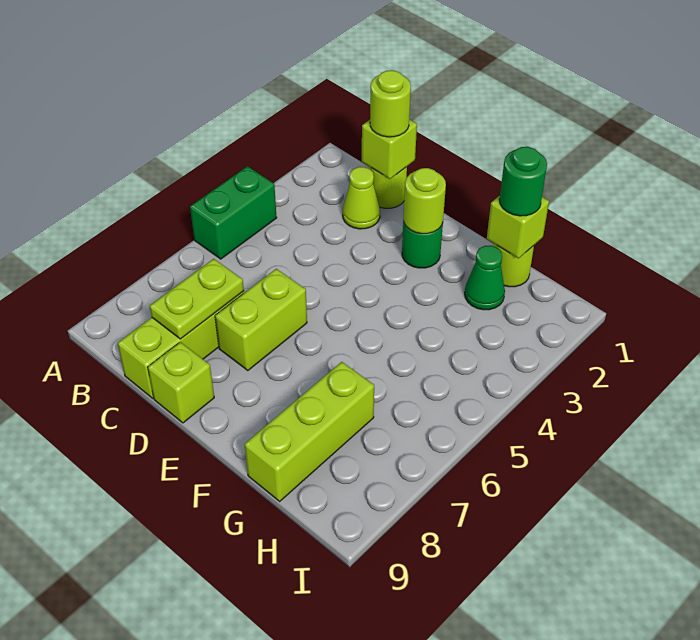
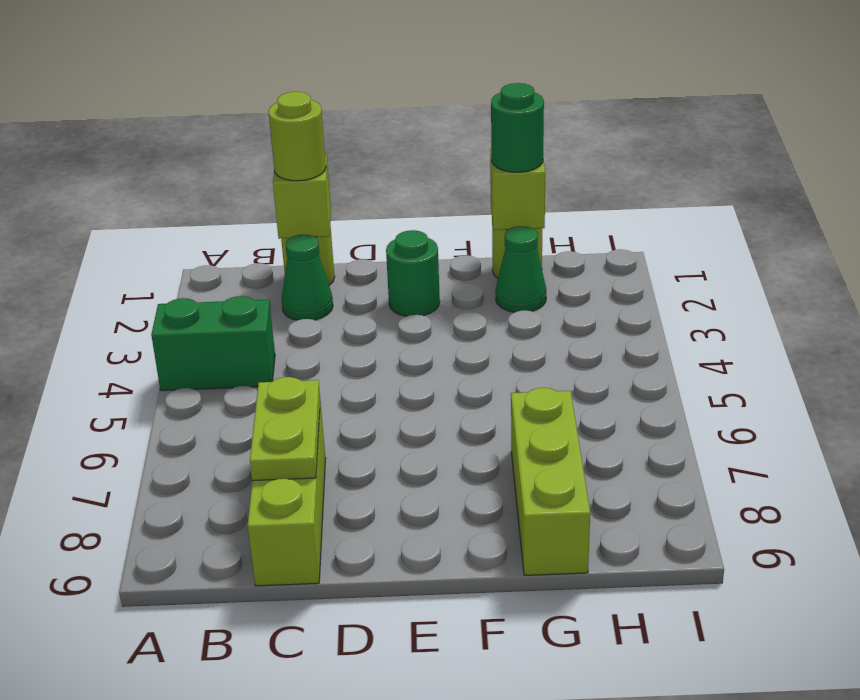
green brick A4:A5 level 1 -> green brick A4:B4 level 1
lime cone C2 level 1 -> green cone C2 level 1
lime brick D6:D7 level 1 -> none
lime brick D9 level 1 -> none
lime round brick E2 level 2 -> none

